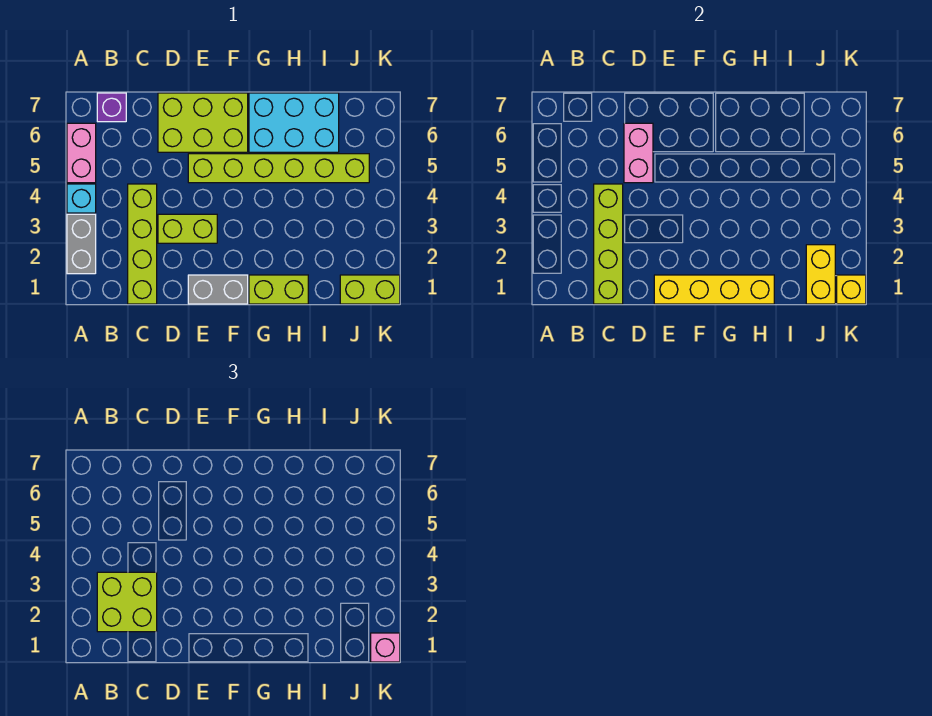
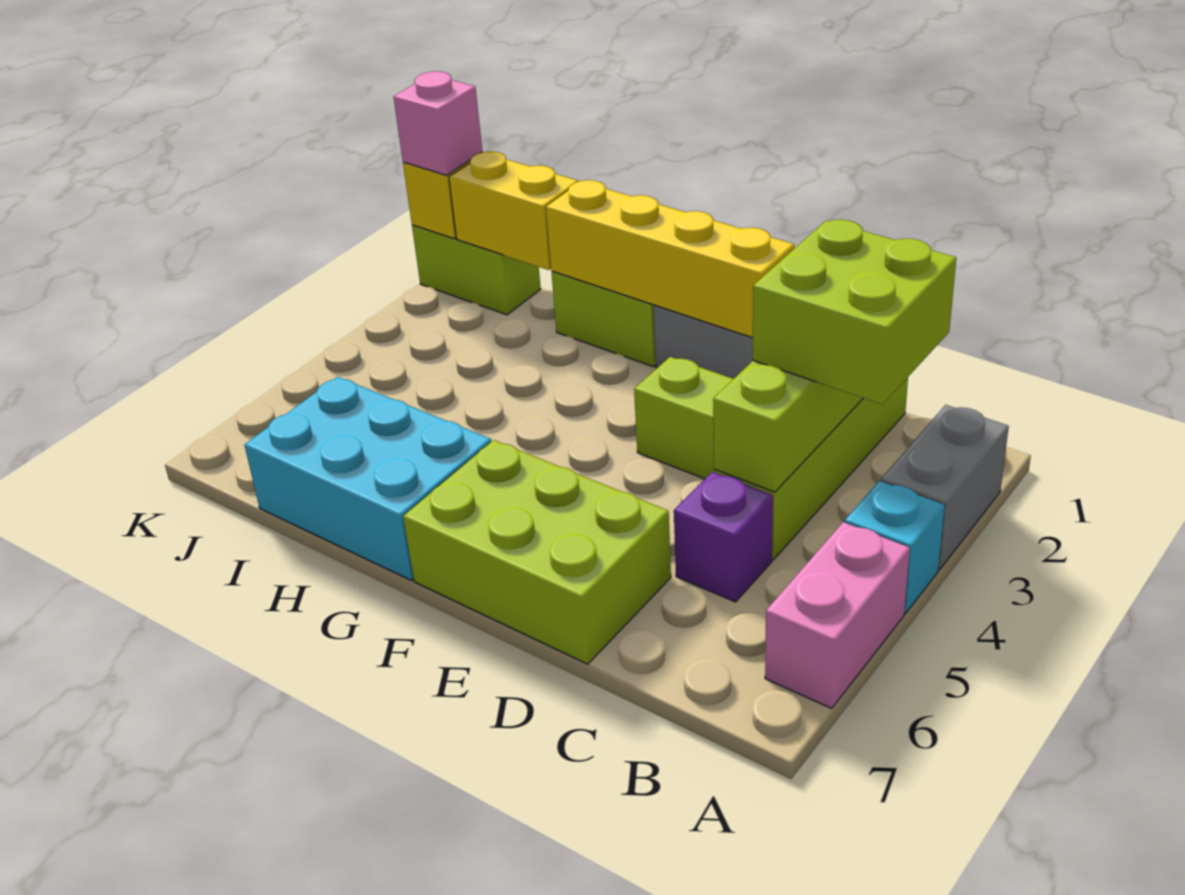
purple brick B7 level 1 -> purple brick C5 level 1
pink brick D5:D6 level 2 -> none
lime brick E5:J5 level 1 -> none
yellow brick J1:J2 level 2 -> yellow brick I1:J1 level 2

